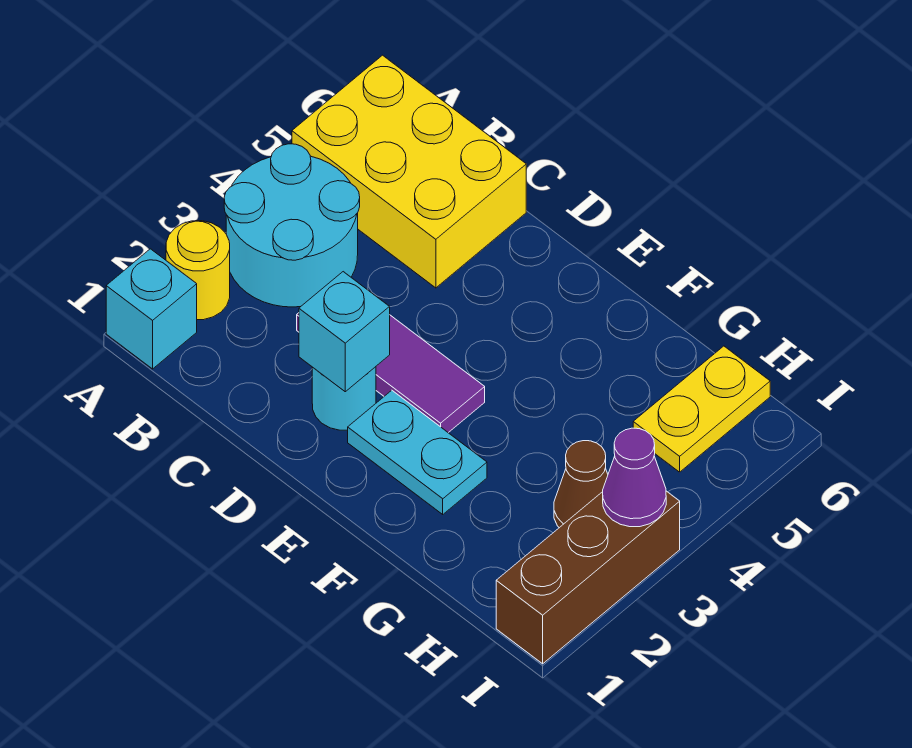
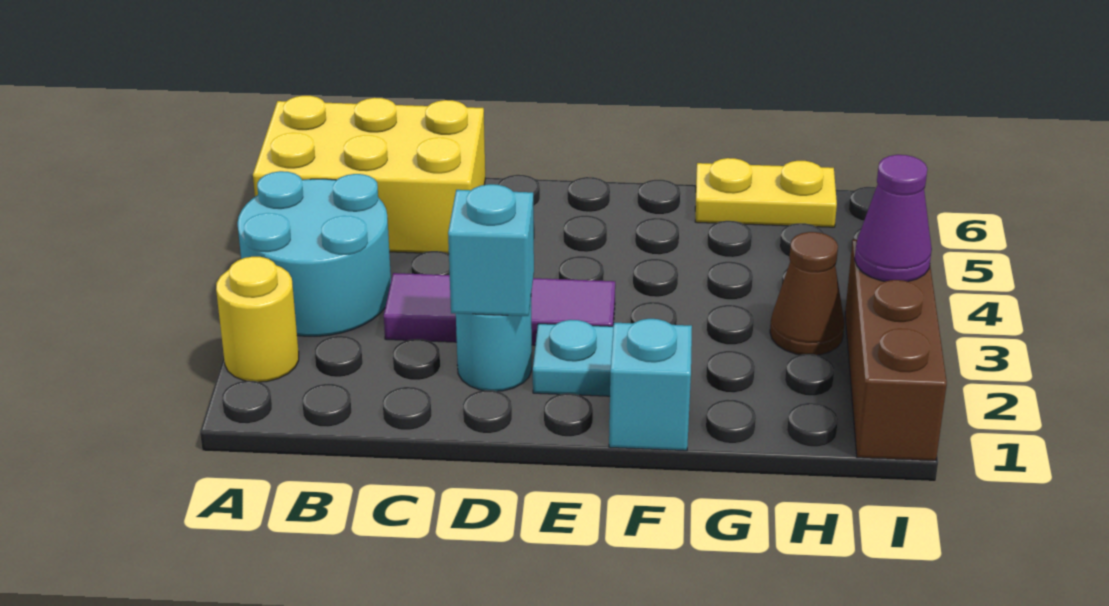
cyan brick A1 level 1 -> cyan brick F1 level 1
yellow plate H5:H6 level 1 -> yellow plate G6:H6 level 1

